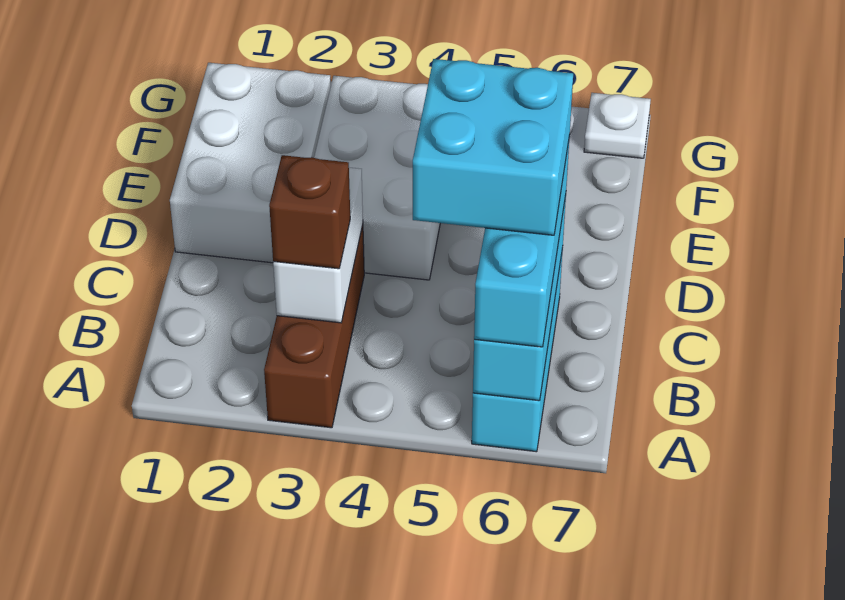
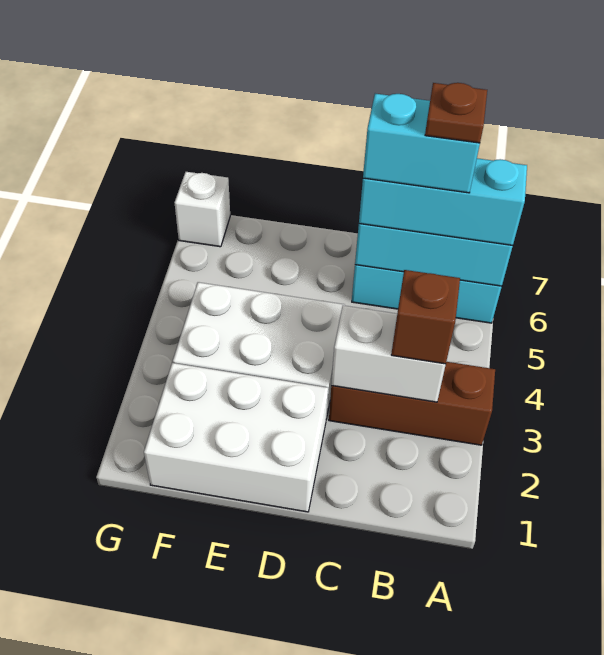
cyan brick B5:C6 level 4 -> cyan brick B6:C6 level 4
none -> brown plate B6 level 5
white plate G7 level 1 -> white brick G7 level 1

